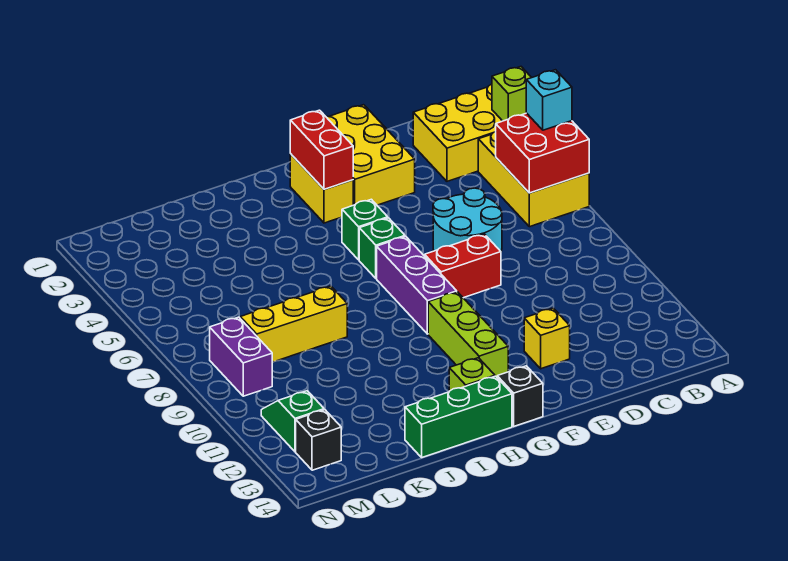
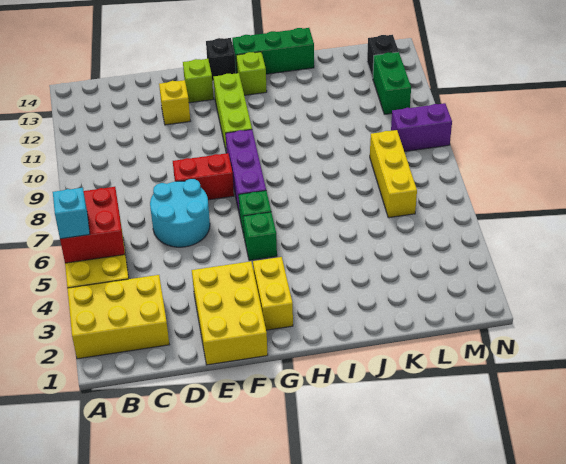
lime brick A3 level 2 -> lime brick F13 level 1
red brick G2:G3 level 2 -> none
yellow brick J8:L8 level 1 -> yellow brick L6:L8 level 1
purple brick M8:M9 level 1 -> purple brick M9:N9 level 1
green slope M11:M12 level 1 top 12 -> green brick M11:M12 level 1

